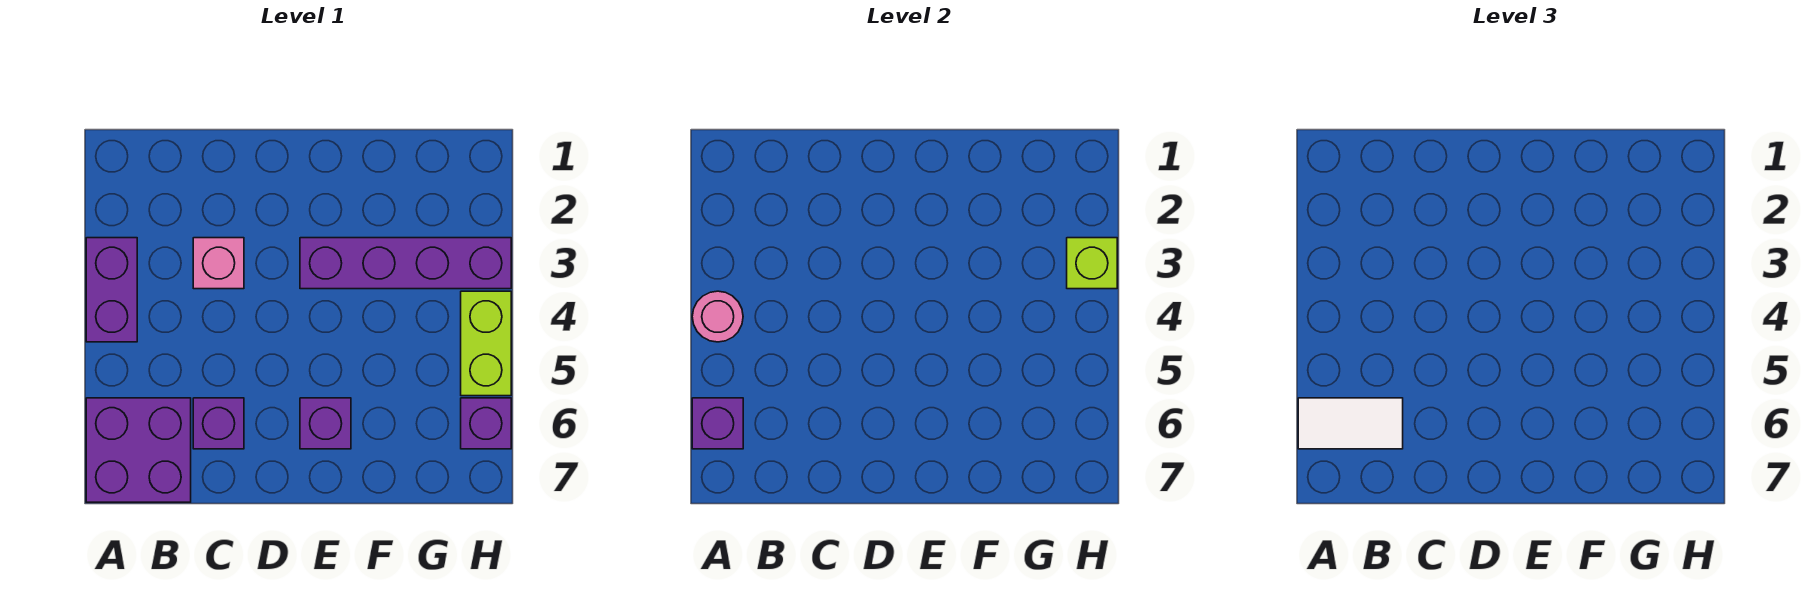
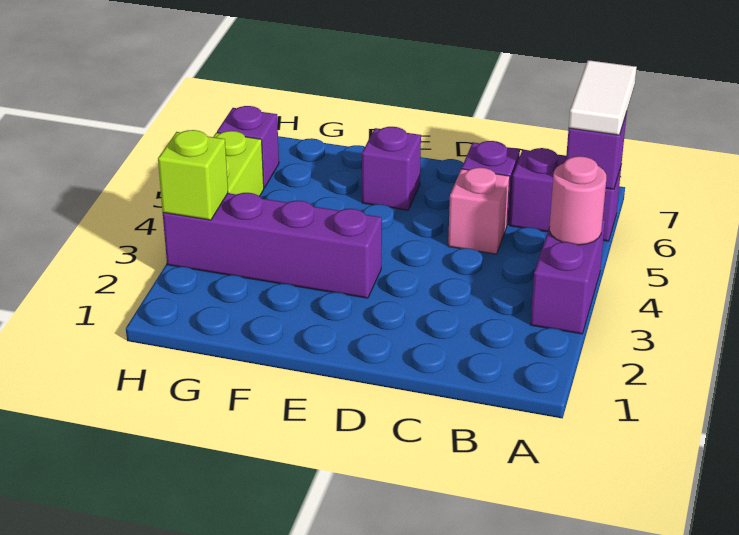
purple brick A6:B7 level 1 -> purple brick A6:B6 level 1
white tile A6:B6 level 3 -> white tile A6:A7 level 3
pink brick C3 level 1 -> pink brick C5 level 1

